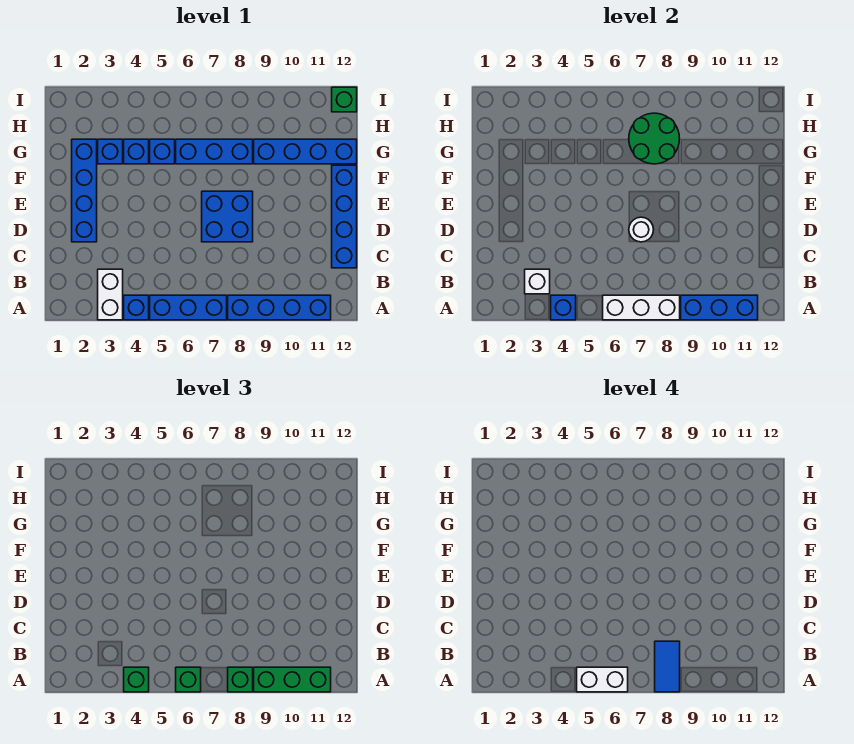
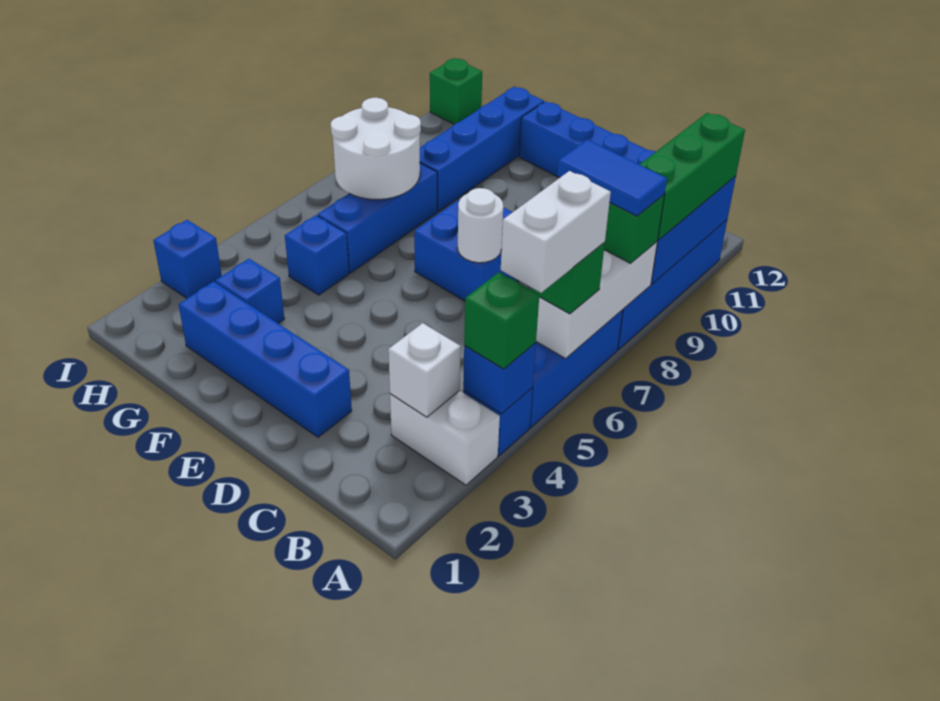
blue brick G4 level 1 -> blue brick I3 level 1
green round brick G7:H8 level 2 -> white round brick G7:H8 level 2

